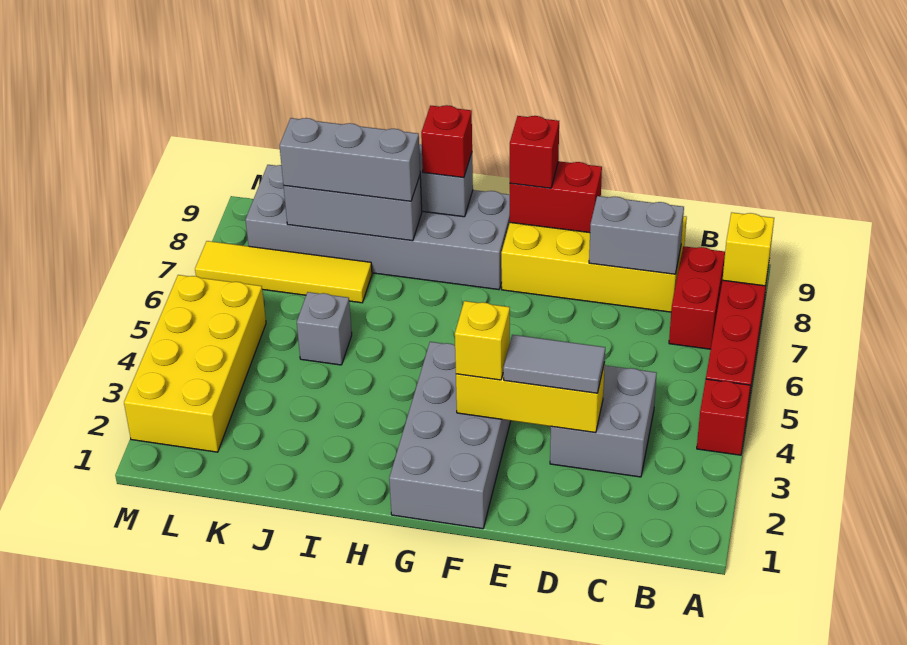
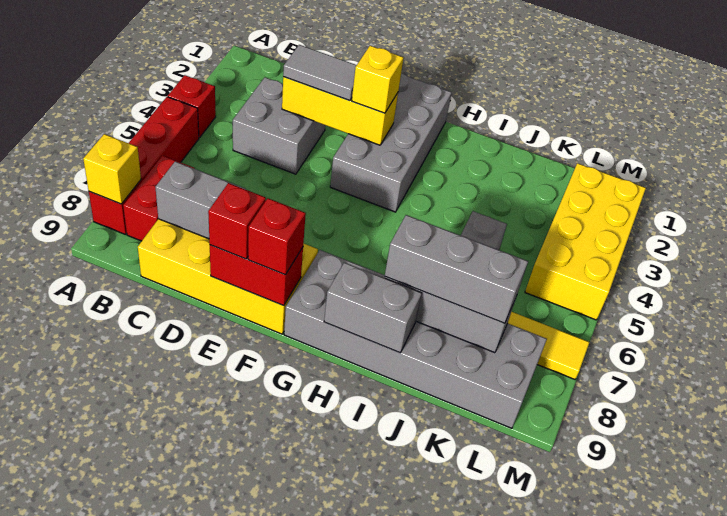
red brick H9 level 3 -> red brick E9 level 3

